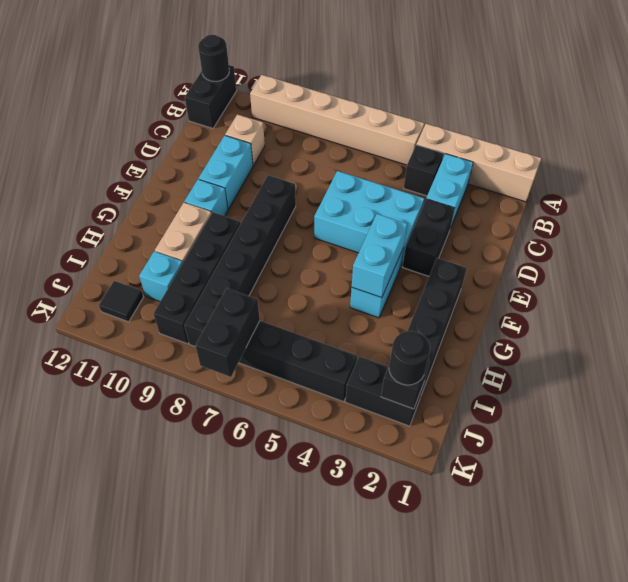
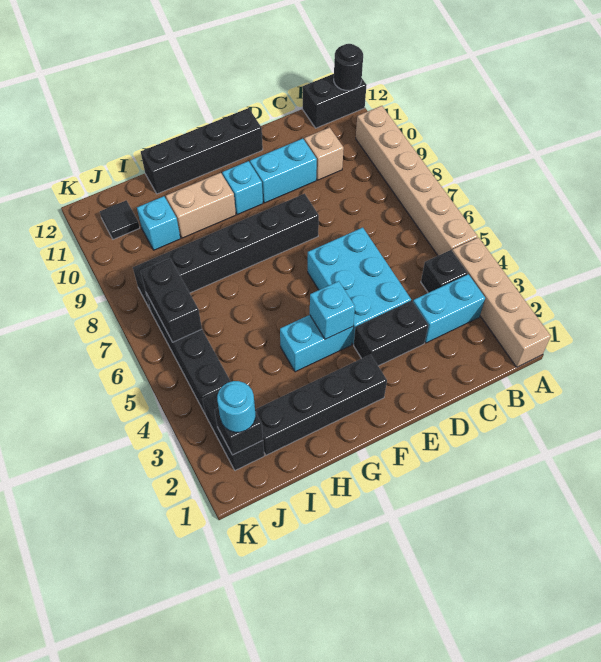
cyan brick F4:G4 level 2 -> cyan brick F4 level 2
black brick G9:J9 level 1 -> black brick E12:H12 level 1
black round brick J2 level 3 -> cyan round brick J2 level 3
black brick J7:K7 level 2 -> black brick J6:J7 level 2

